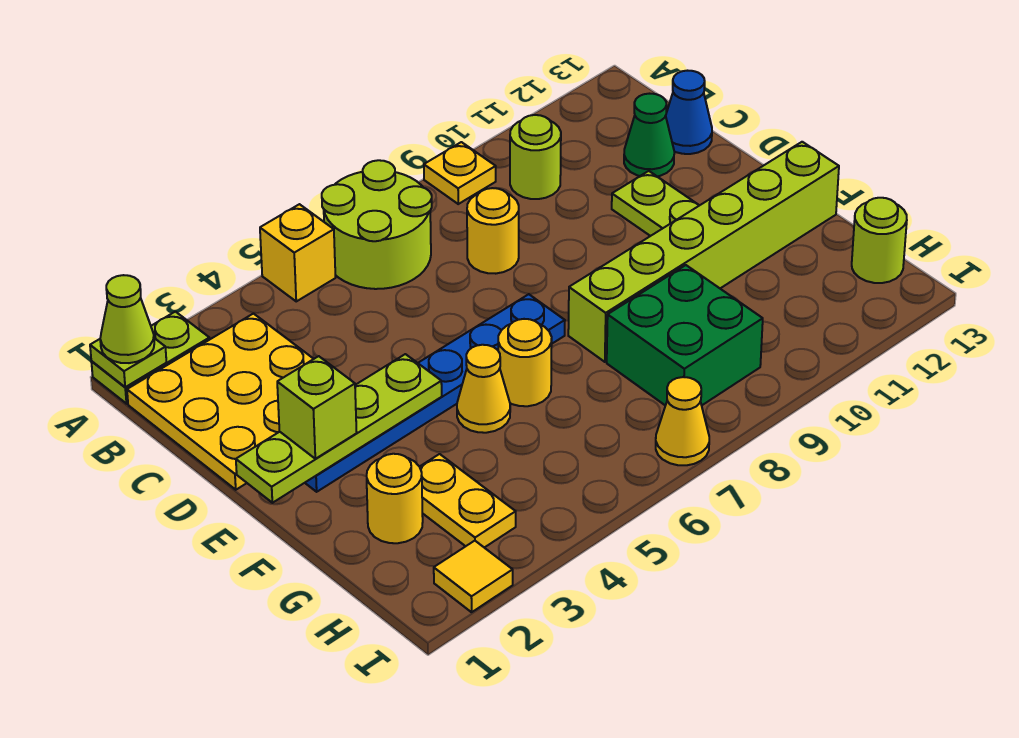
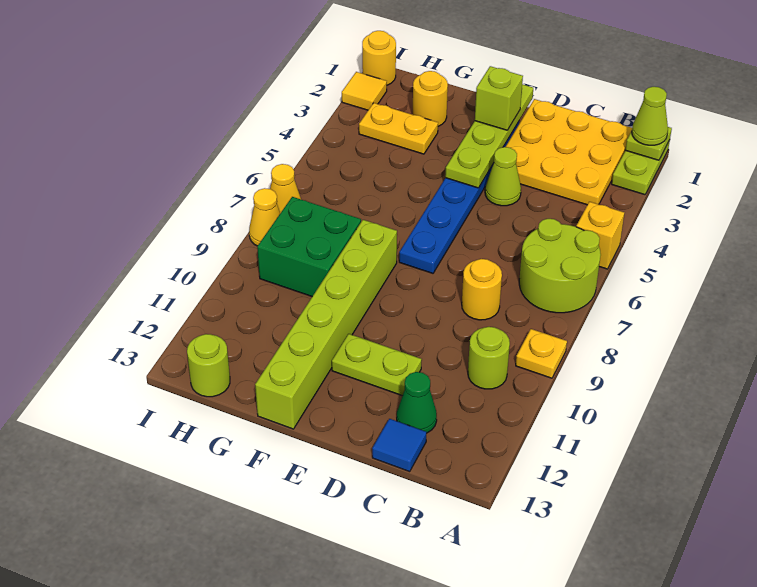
blue cone C13 level 1 -> blue tile C13 level 1
none -> lime cone D4 level 1
yellow cone F5 level 1 -> yellow cone I8 level 1
yellow round brick F6 level 1 -> yellow round brick I1 level 1

